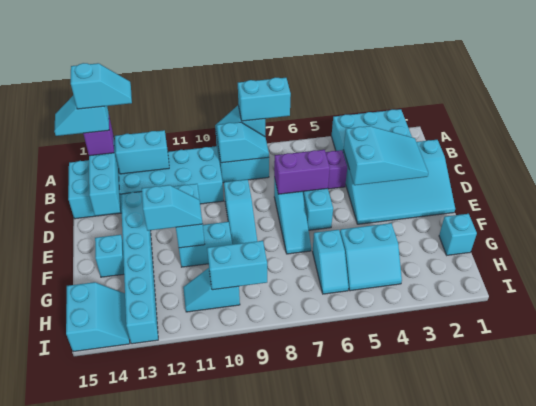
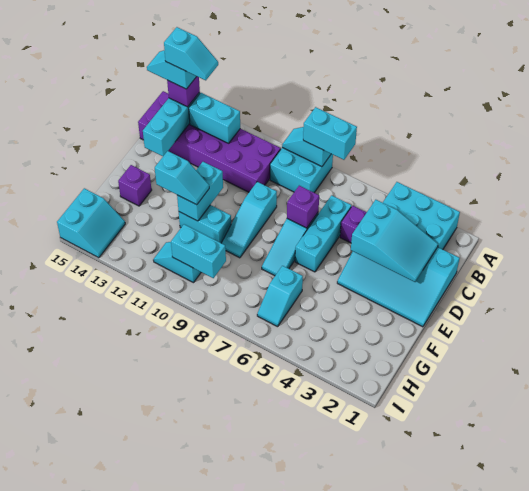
cyan slope B8:B9 level 2 top 9 -> none
cyan brick B10:C15 level 1 -> purple brick B10:C15 level 1
purple brick D6:D7 level 2 -> purple brick D7 level 2
cyan brick D13:I13 level 1 -> none
cyan brick F14 level 1 -> purple brick F14 level 1
cyan brick G1 level 1 -> none
cyan slope G4:H5 level 1 top G -> none

